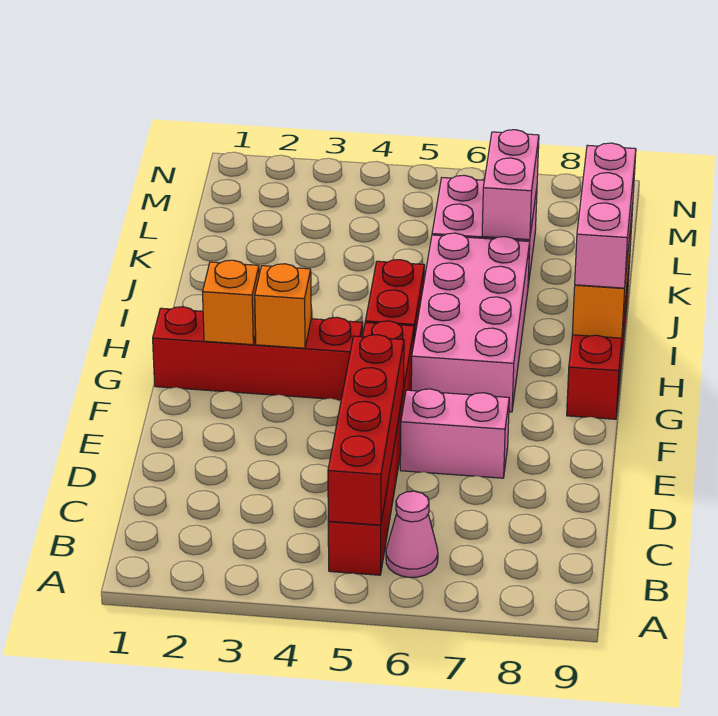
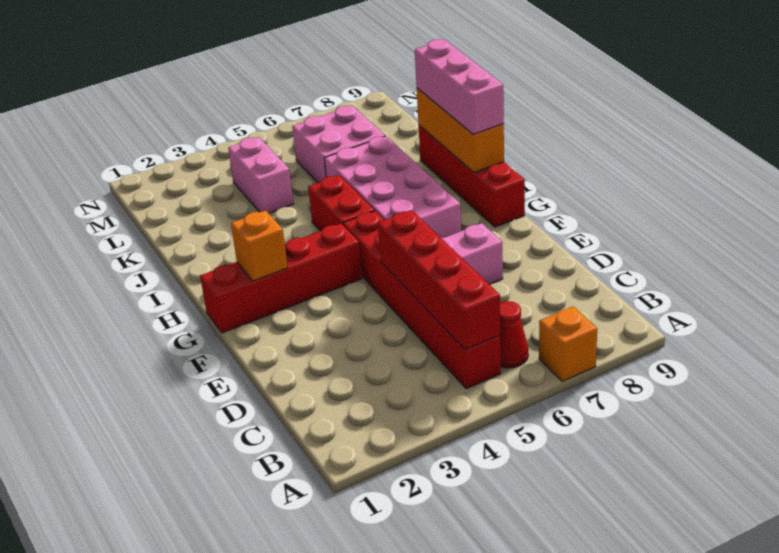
pink cone B6 level 1 -> red cone B6 level 1
orange brick G3 level 2 -> orange brick A7 level 1
pink brick K7:L7 level 2 -> pink brick K4:L4 level 1

